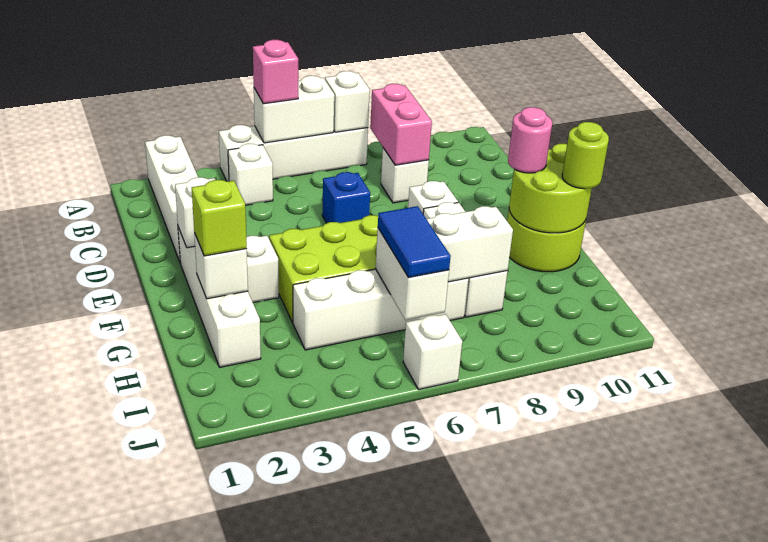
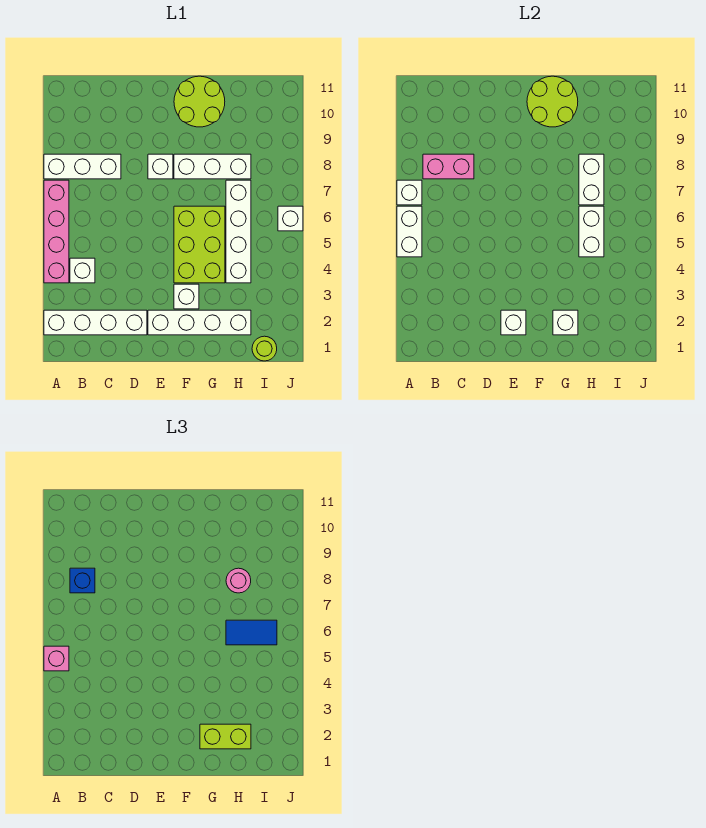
white brick A4:A7 level 1 -> pink brick A4:A7 level 1
white brick C8 level 1 -> white brick A8:C8 level 1
blue brick D6 level 1 -> blue brick B8 level 3
pink round brick F10 level 3 -> pink round brick H8 level 3
lime brick G2 level 3 -> lime brick G2:H2 level 3
lime round brick G11 level 3 -> lime round brick I1 level 1
white brick H6:I6 level 2 -> white brick H5:H6 level 2

